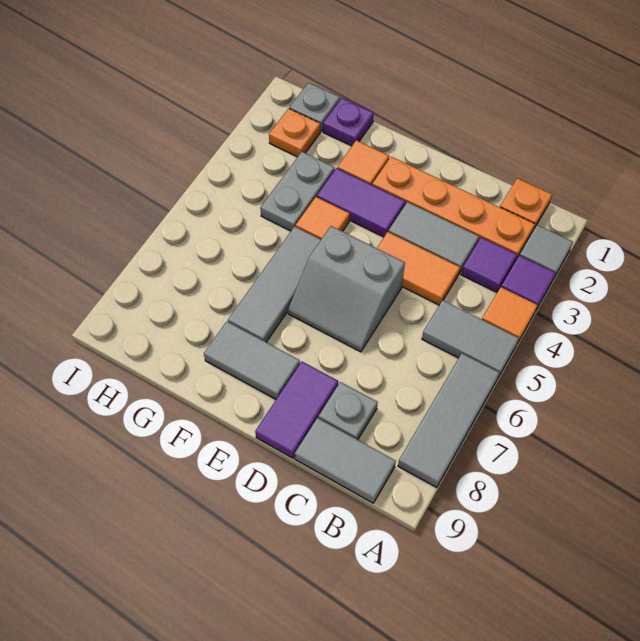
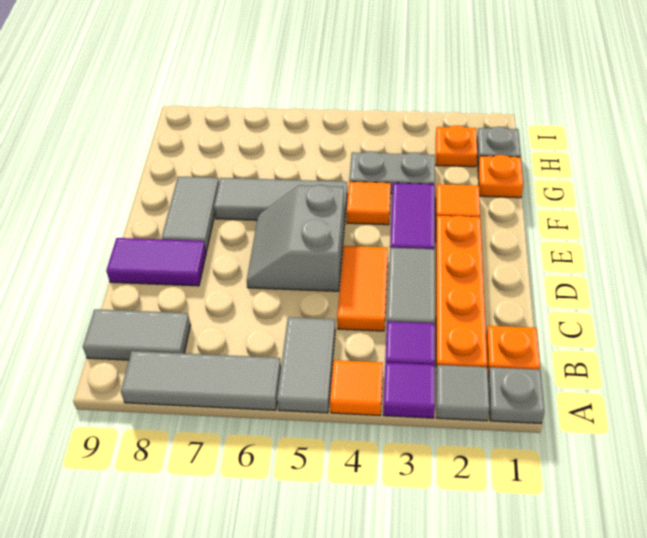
grey tile B9:C9 level 1 -> grey tile B8:B9 level 1
grey plate C8 level 1 -> grey plate A1 level 1
purple plate G1 level 1 -> orange plate G1 level 1

